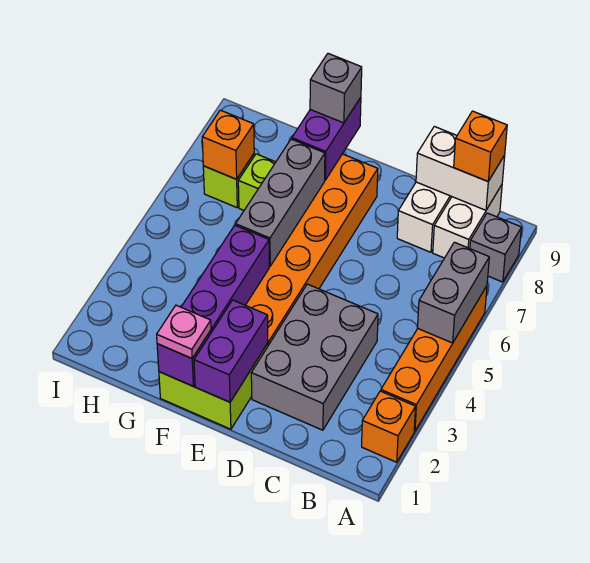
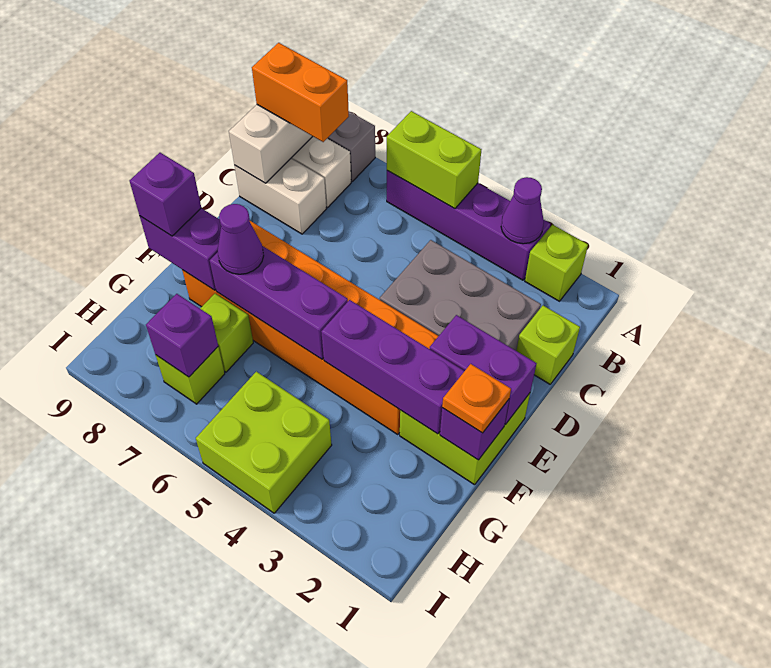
orange brick A2 level 1 -> lime brick A2 level 1
orange brick A3:A6 level 1 -> purple brick A3:A6 level 1
none -> purple cone A3 level 2
grey brick A5:A6 level 2 -> lime brick A5:A6 level 2
orange brick B9 level 3 -> orange brick B8:B9 level 3
none -> lime brick C1 level 1
pink plate F1 level 3 -> orange plate F1 level 3
grey brick F5:F7 level 2 -> purple brick F5:F7 level 2
none -> purple cone F7 level 3
grey brick F9 level 3 -> purple brick F9 level 3
none -> lime brick H4:I5 level 1
orange brick H7 level 2 -> purple brick H7 level 2

